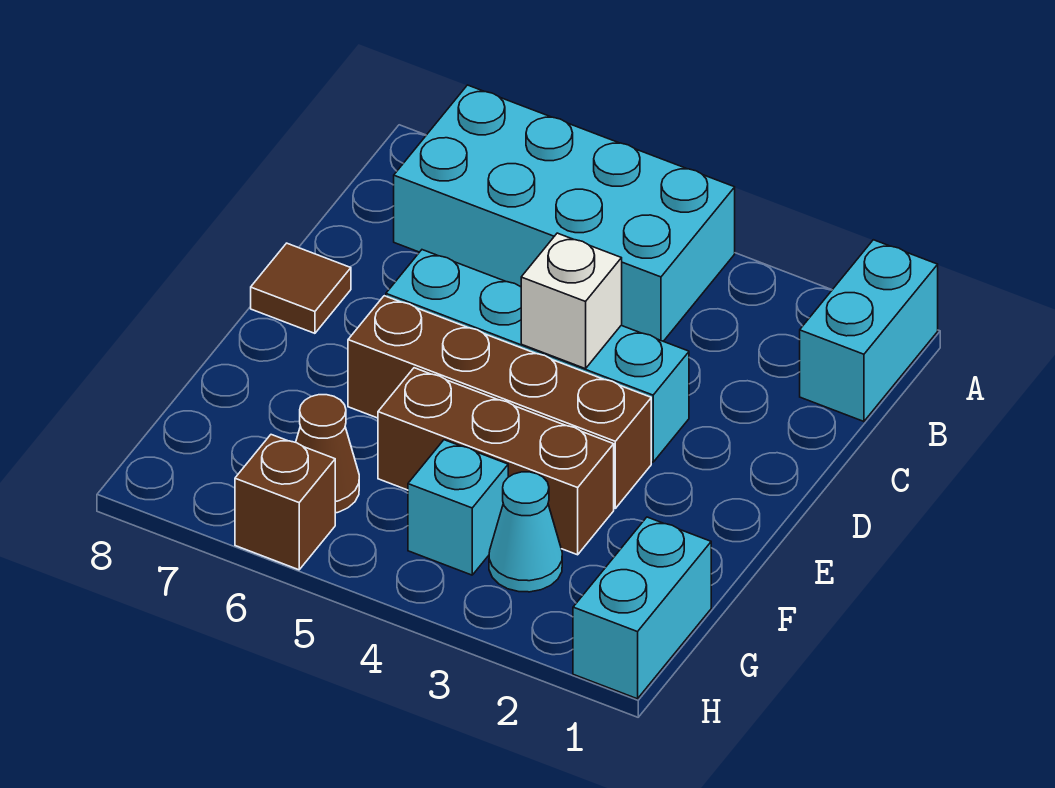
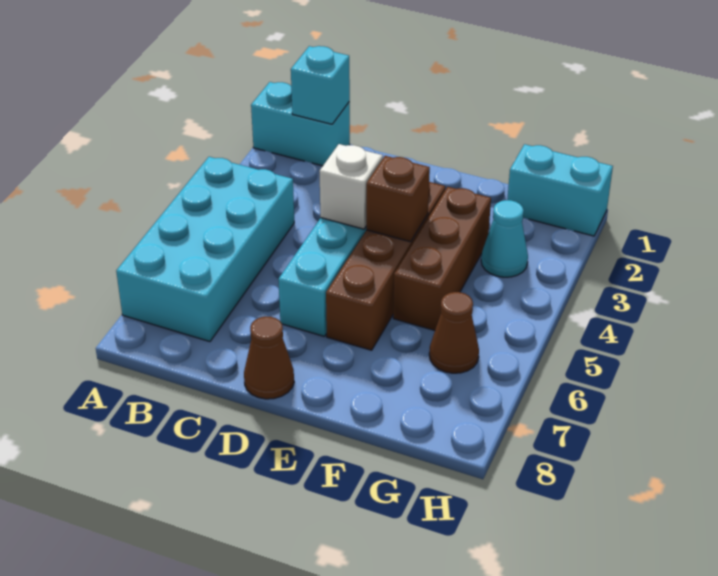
brown tile D8 level 1 -> brown cone D8 level 1
cyan brick G4 level 1 -> cyan brick B1 level 2
brown brick H6 level 1 -> brown brick E4 level 2

